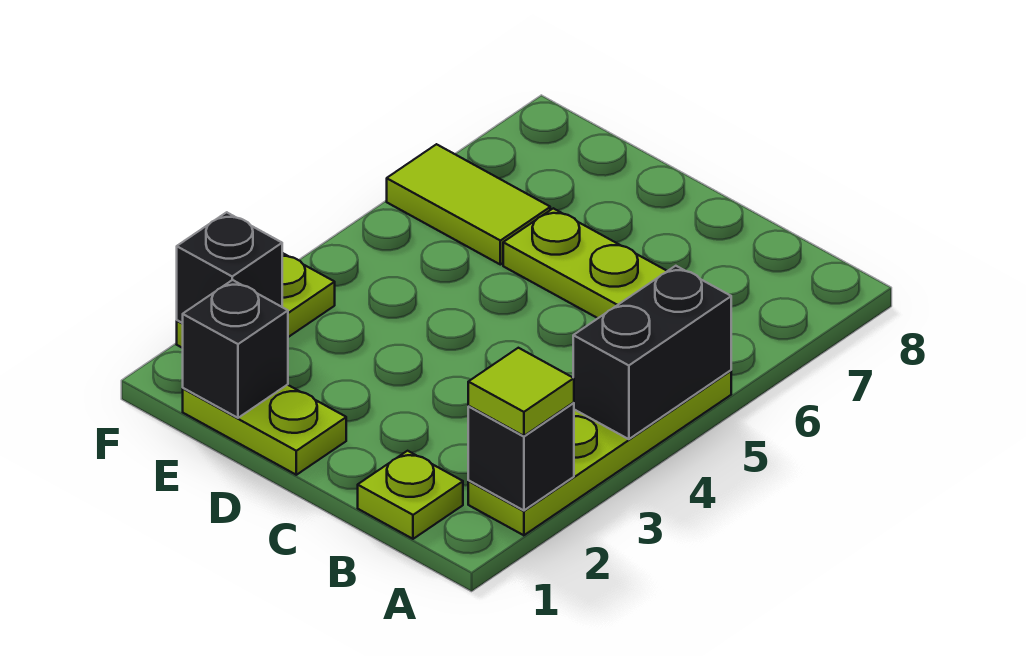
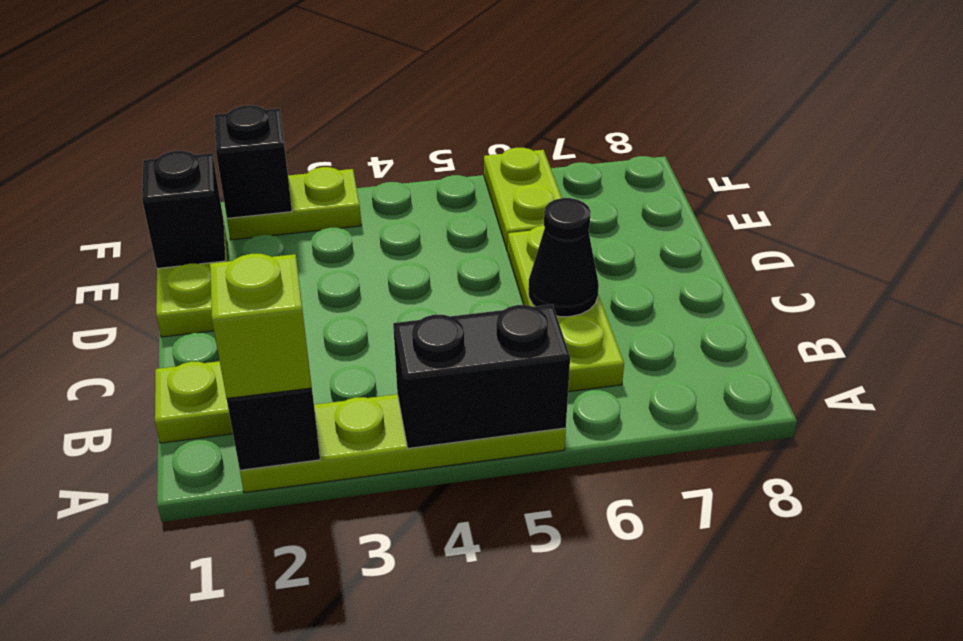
lime tile A2 level 3 -> lime brick A2 level 3
none -> black cone C6 level 2
lime tile E6:F6 level 1 -> lime plate E6:F6 level 1

